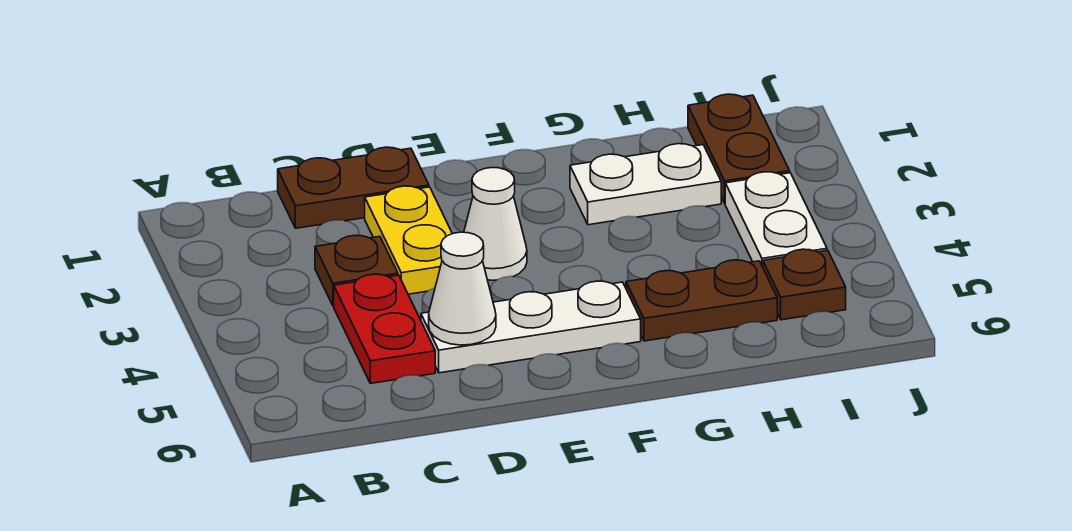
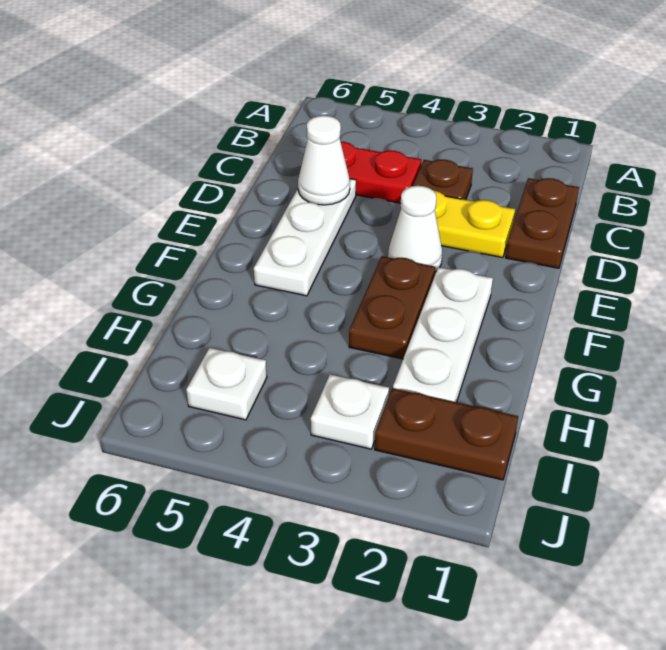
white plate G2:H2 level 1 -> white plate F2:H2 level 1
brown plate G5:H5 level 1 -> brown plate F3:G3 level 1
white plate I3:I4 level 1 -> white plate I3 level 1
brown plate I5 level 1 -> white plate I5 level 1

